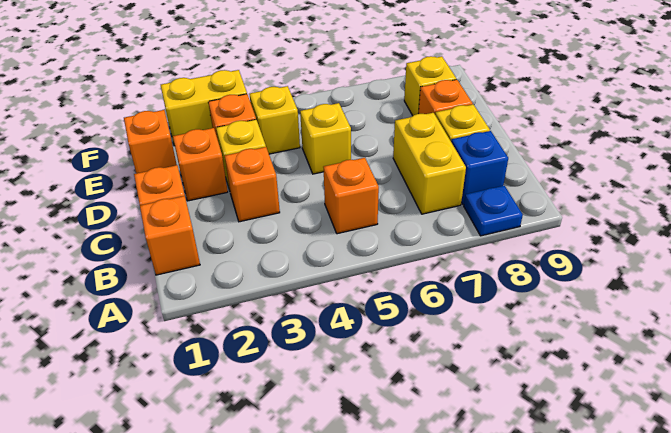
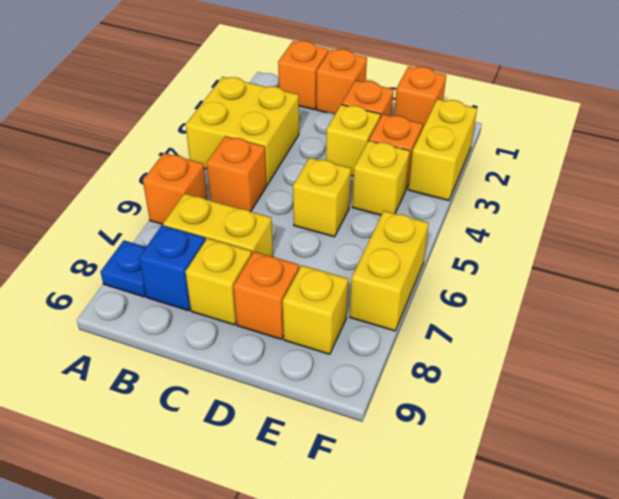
none -> yellow brick A3:B4 level 1
orange brick C3 level 1 -> orange brick A6 level 1
none -> yellow brick F6:F7 level 1

